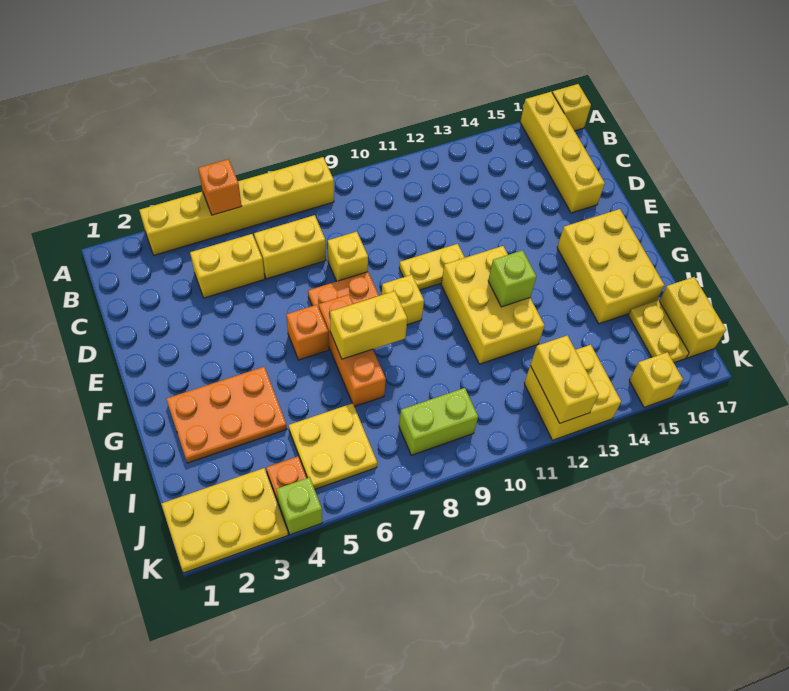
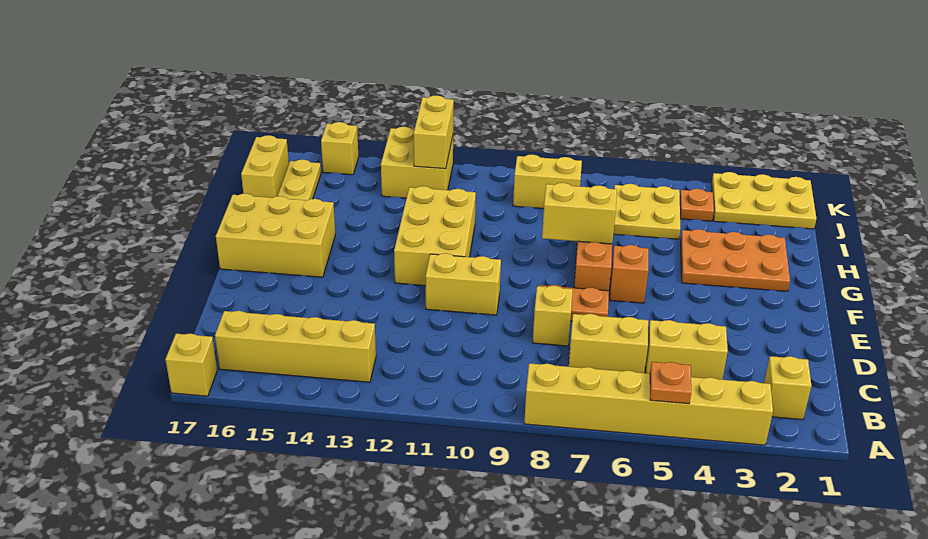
orange brick A5 level 2 -> orange plate A5 level 2
yellow brick A16:D16 level 1 -> yellow brick B13:B16 level 1
yellow plate E10:E11 level 1 -> yellow brick E10:E11 level 1
yellow brick F9 level 1 -> yellow brick B2 level 1
yellow brick F15:H16 level 1 -> yellow brick F15:G17 level 1
lime brick G12 level 2 -> none
lime brick J8:J9 level 1 -> yellow brick J8:J9 level 1
lime brick K4 level 1 -> none

